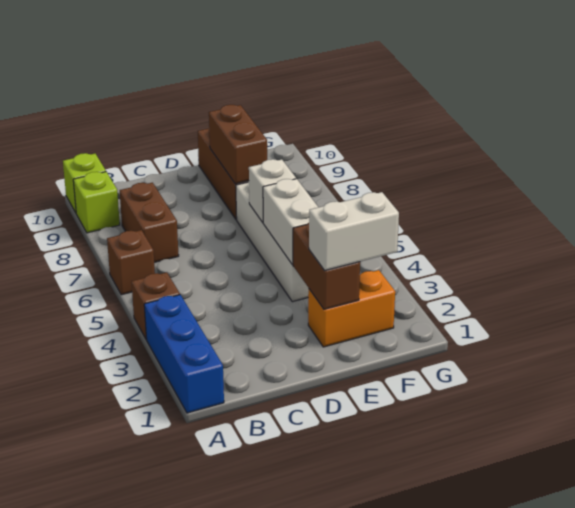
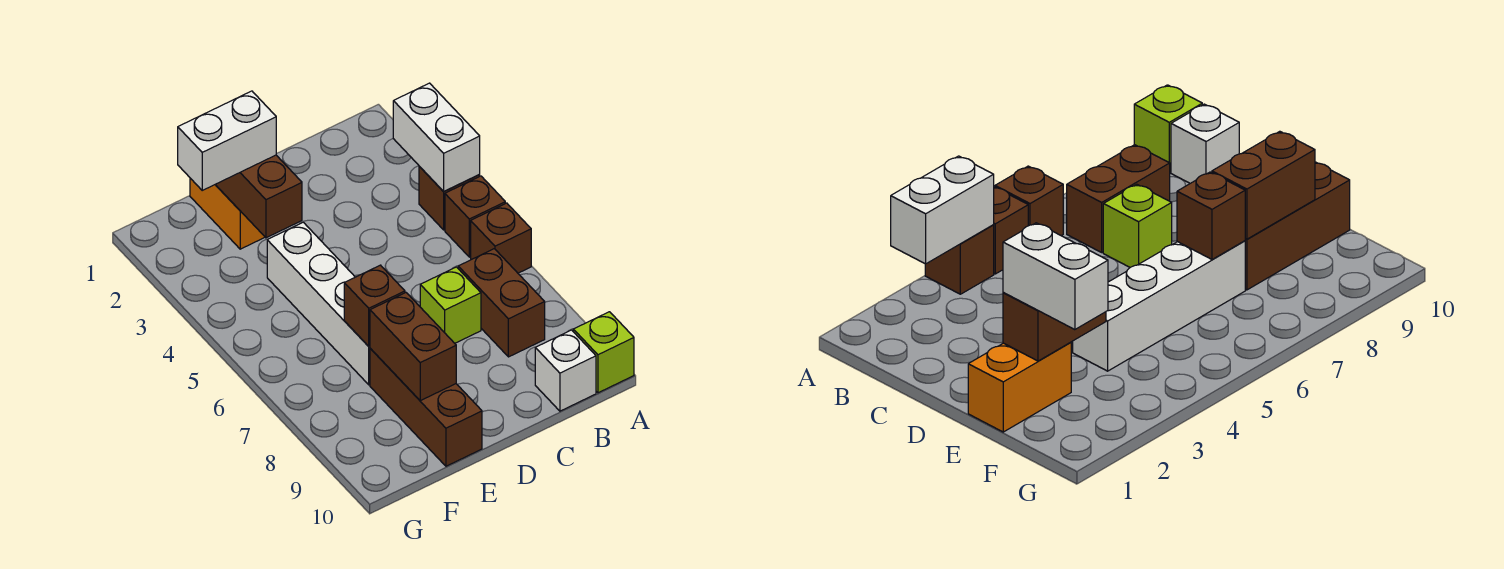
blue brick A1:A3 level 1 -> none
none -> brown brick A5 level 1
lime brick A9 level 1 -> lime brick C7 level 1
orange brick E2:F2 level 1 -> orange brick E1:E2 level 1
white brick E4:E5 level 2 -> white brick A3:A4 level 2
white brick E6 level 2 -> white brick B10 level 1
none -> brown brick E7 level 2

